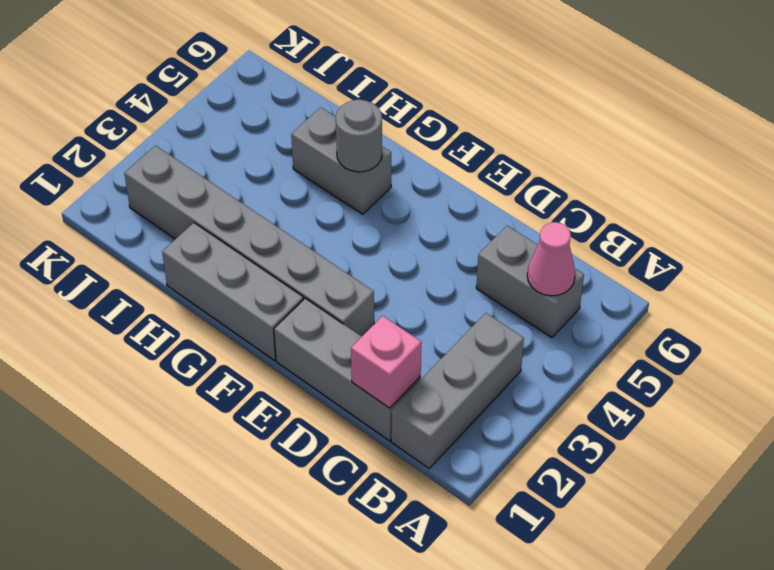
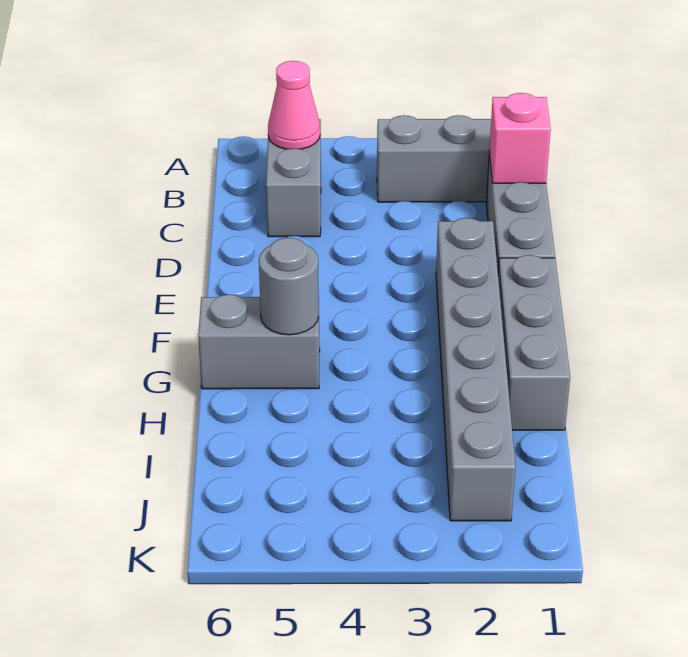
grey brick G5:H5 level 1 -> grey brick G5:G6 level 1

